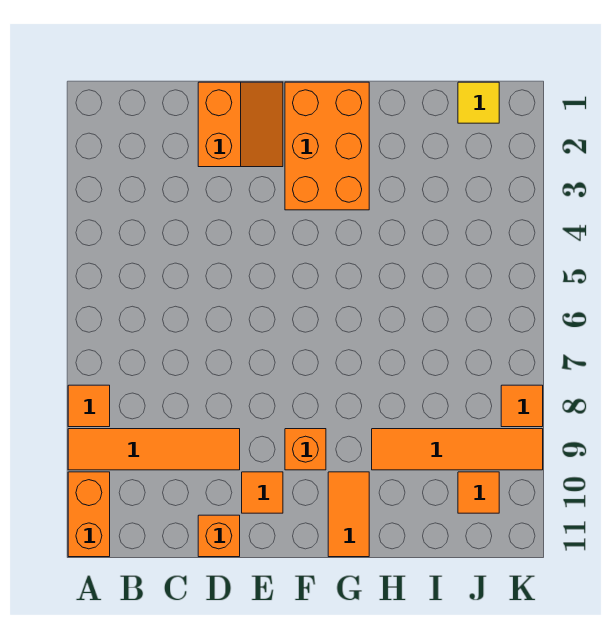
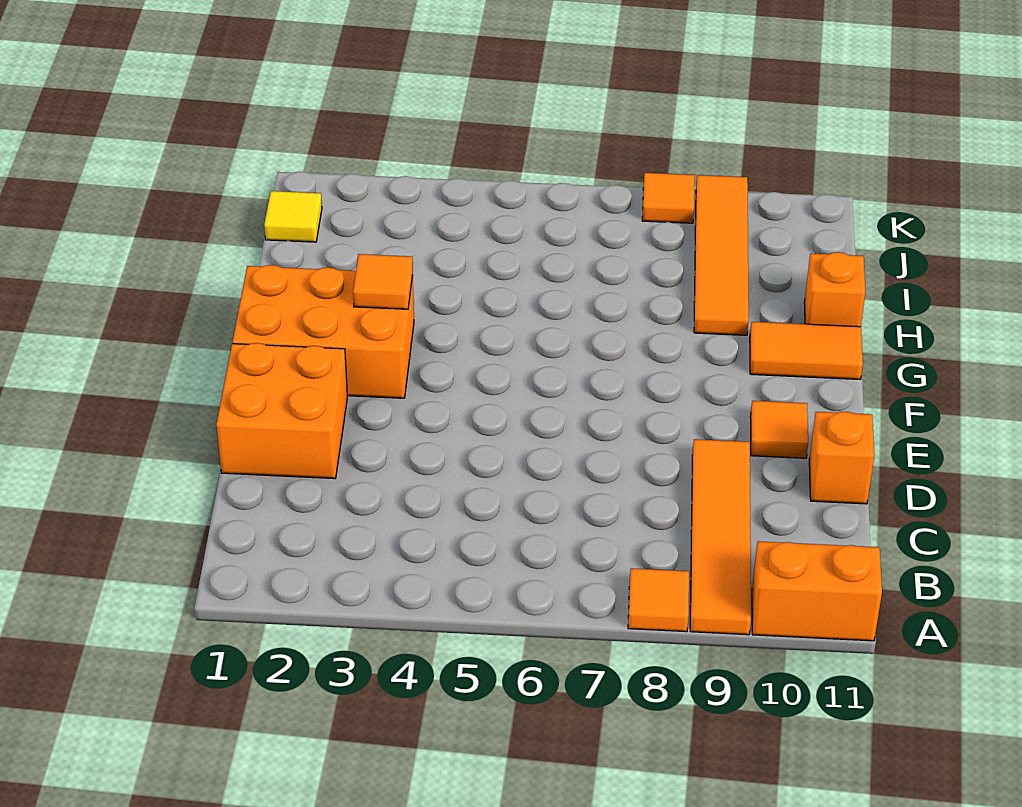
orange slope D1:E2 level 1 top D -> orange brick D1:E2 level 1
orange brick F9 level 1 -> orange brick H11 level 1
orange tile J10 level 1 -> orange tile G3 level 2

